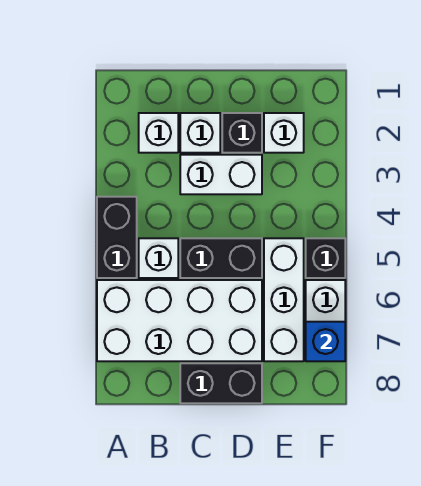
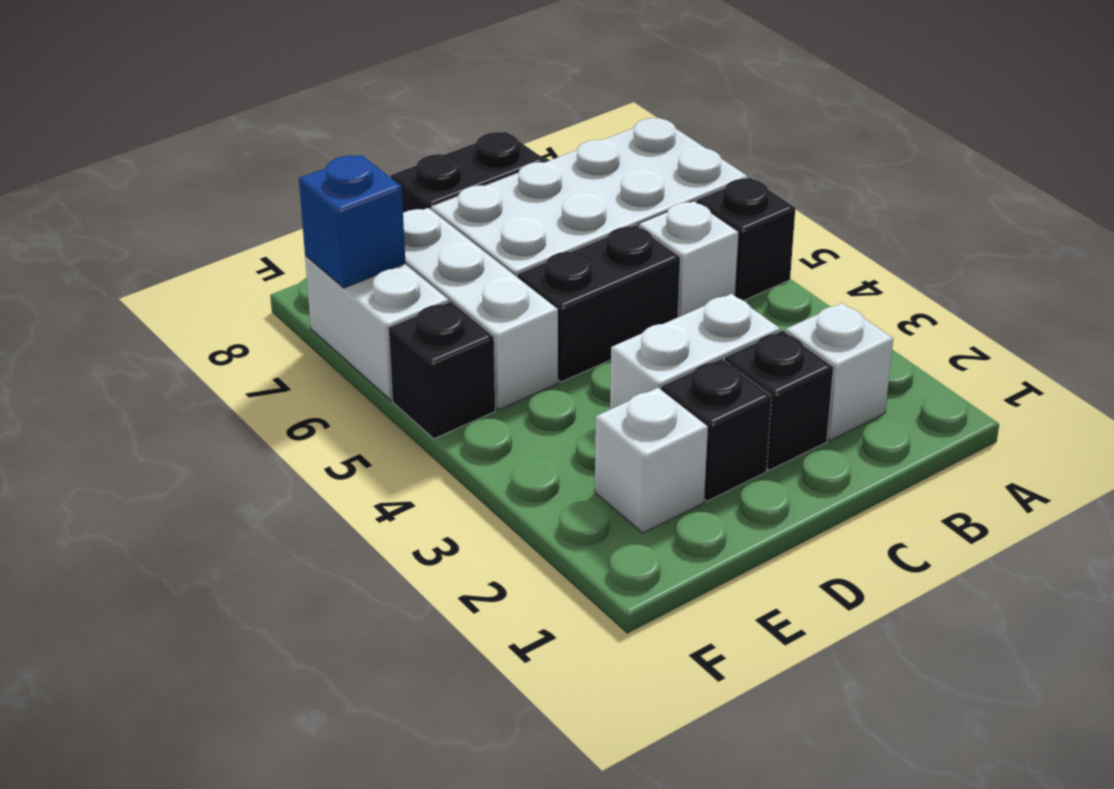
black brick A4:A5 level 1 -> black brick A5 level 1
white brick C2 level 1 -> black brick C2 level 1

